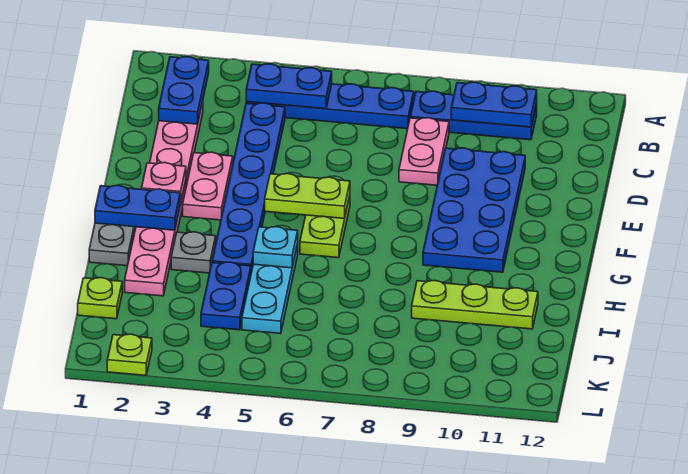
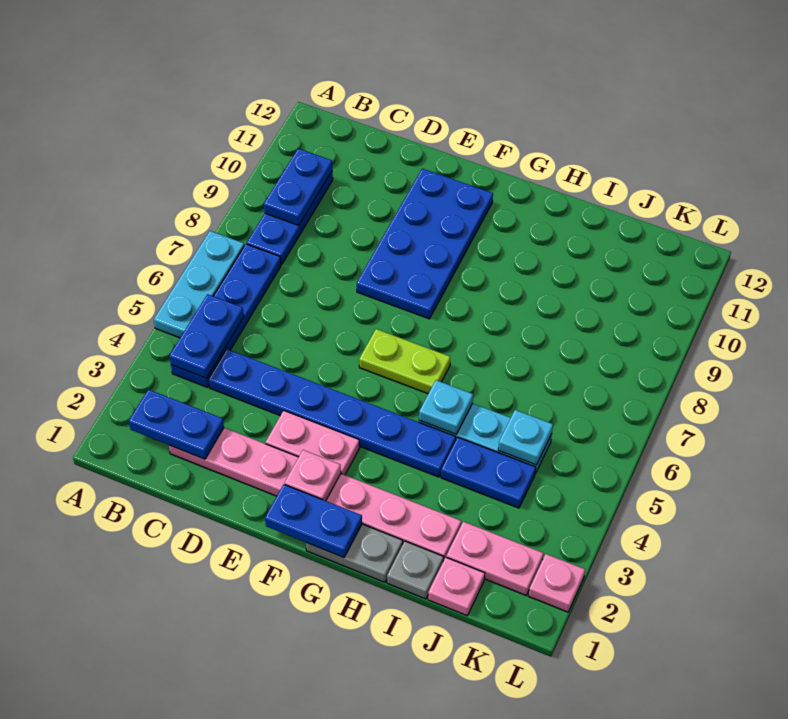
none -> cyan plate A5:A7 level 1
pink plate C8:D8 level 1 -> pink plate J2:K2 level 1
blue plate D9:G10 level 1 -> blue plate E8:F11 level 1
lime plate F5:F6 level 2 -> none
blue plate G1:G2 level 2 -> blue plate F1:G1 level 2
grey plate H3 level 1 -> grey plate I1 level 1
lime plate I9:I11 level 1 -> none
lime plate J1 level 1 -> pink plate J1 level 1
none -> cyan plate J5 level 2
lime plate L2 level 1 -> pink plate L2 level 1

